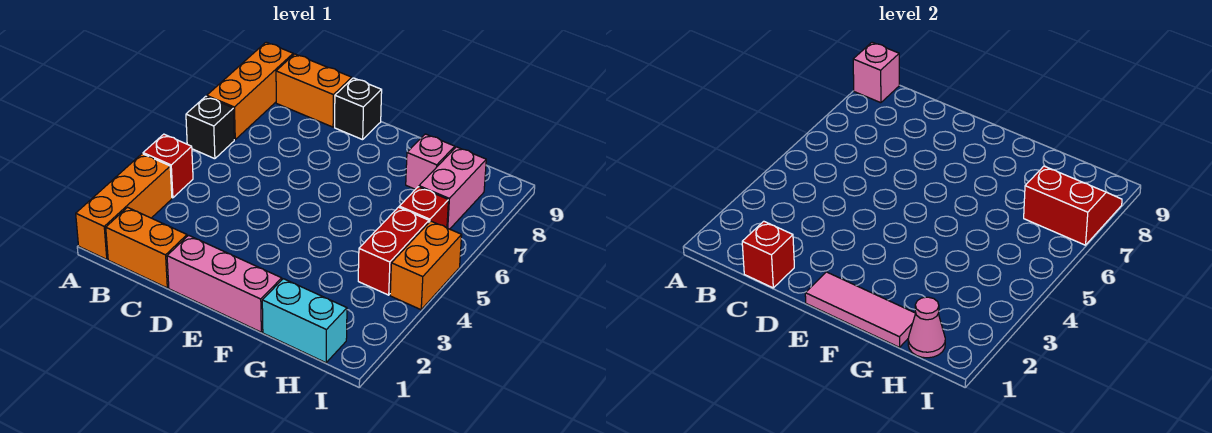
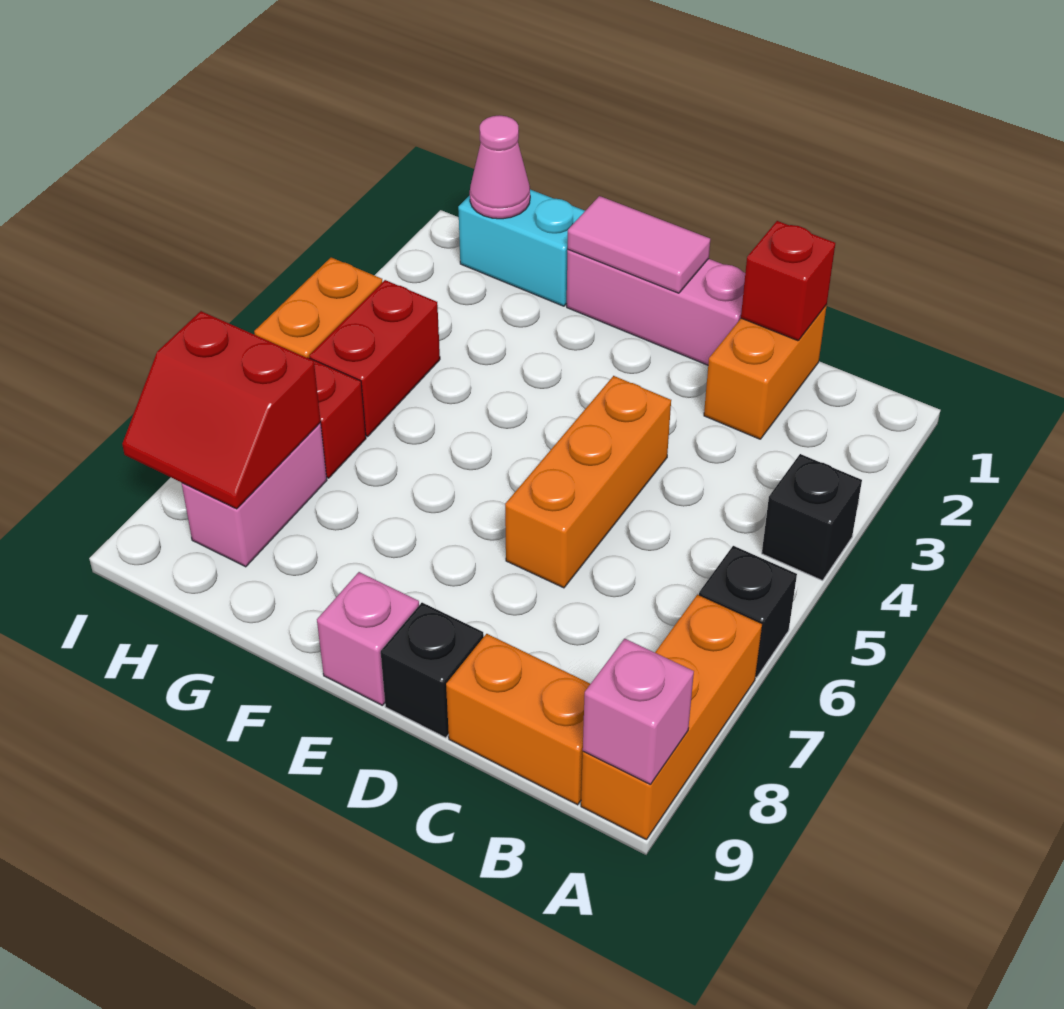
orange brick A1:A3 level 1 -> orange brick D4:D6 level 1
red brick A4 level 1 -> black brick A4 level 1
orange brick B1:C1 level 1 -> orange brick C1:C2 level 1
pink tile E1:G1 level 2 -> pink tile E1:F1 level 2
pink brick G8 level 1 -> pink brick E9 level 1

